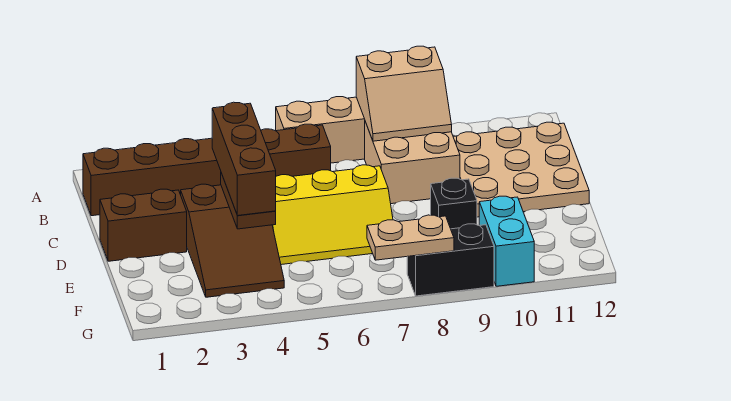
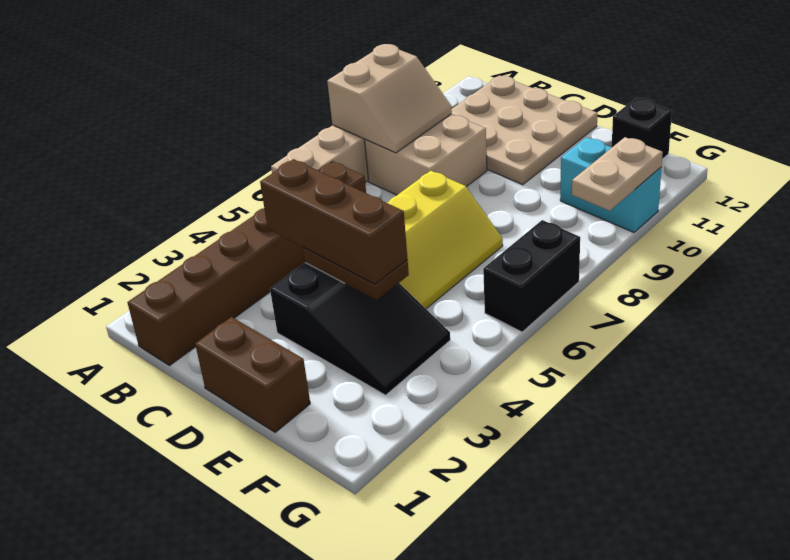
brown brick D1:D2 level 1 -> brown brick D1:E1 level 1
brown slope D3:F4 level 1 top D -> black slope D3:F4 level 1 top D
black brick E9 level 1 -> black brick F12 level 1
tan plate G7:G8 level 2 -> tan plate G9:G10 level 2
black brick G8:G9 level 1 -> black brick G6:G7 level 1

